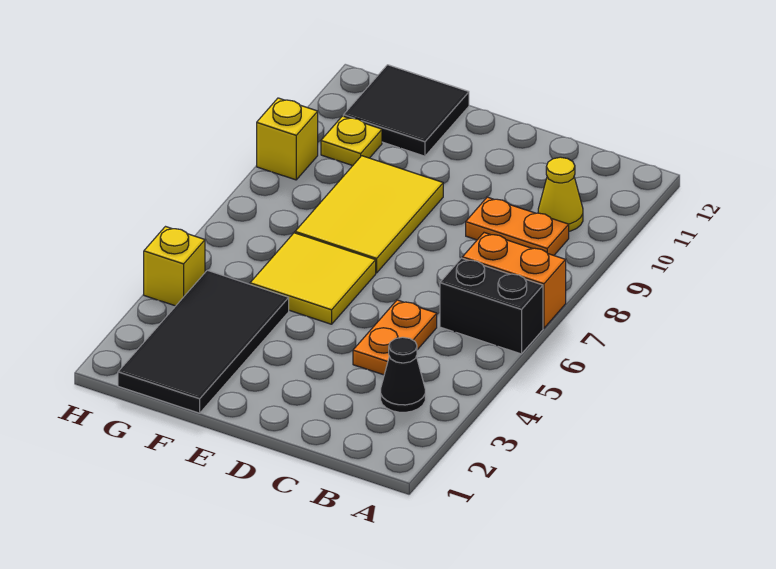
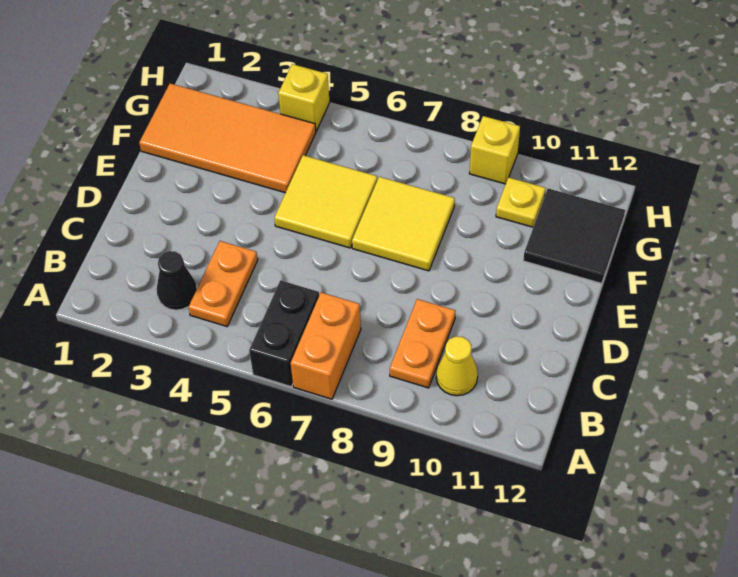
orange plate C4:C5 level 1 -> orange plate B4:C4 level 1
yellow tile E7:F9 level 1 -> yellow tile E7:F8 level 1
black tile F1:G4 level 1 -> orange tile F1:G4 level 1

